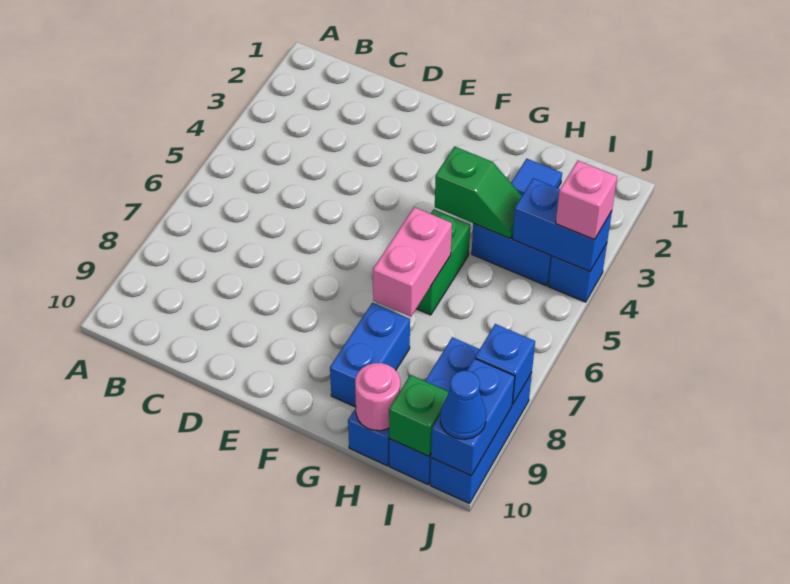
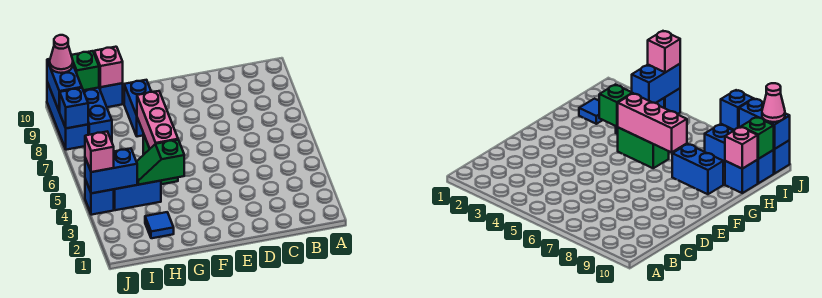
pink brick G6:G7 level 2 -> pink brick G5:G7 level 2
pink round brick H10 level 2 -> pink brick H10 level 2
blue cone J10 level 3 -> pink cone J10 level 3

